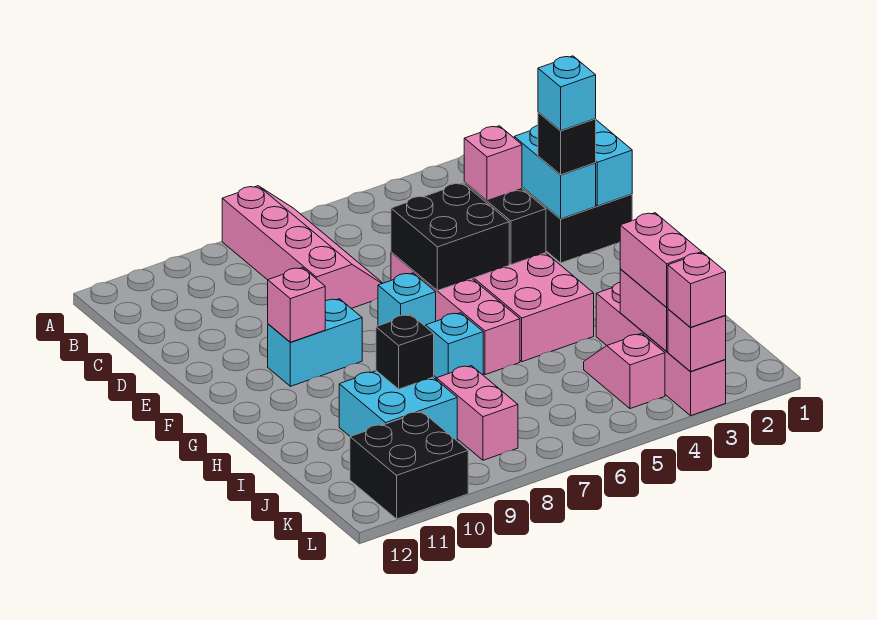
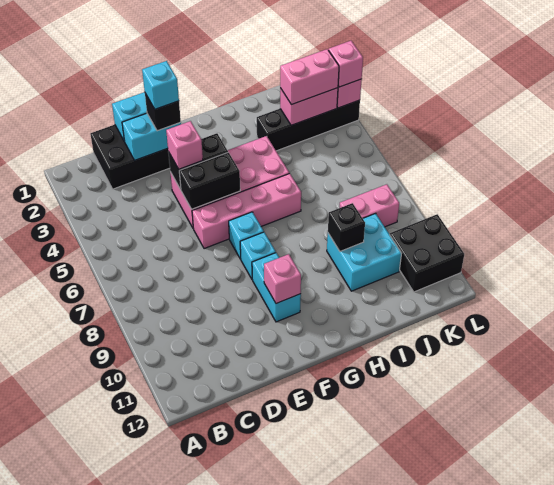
pink slope A7:D8 level 1 top 8 -> none
black brick E5:F6 level 2 -> black brick E5:F5 level 2
cyan brick H7 level 1 -> cyan brick F8 level 1
pink brick I3:L3 level 1 -> black brick I3:L3 level 1
pink slope J4:K4 level 1 top K -> none

